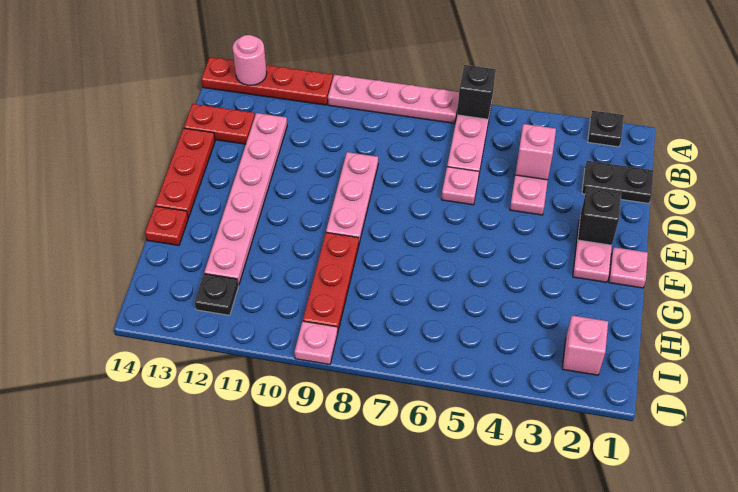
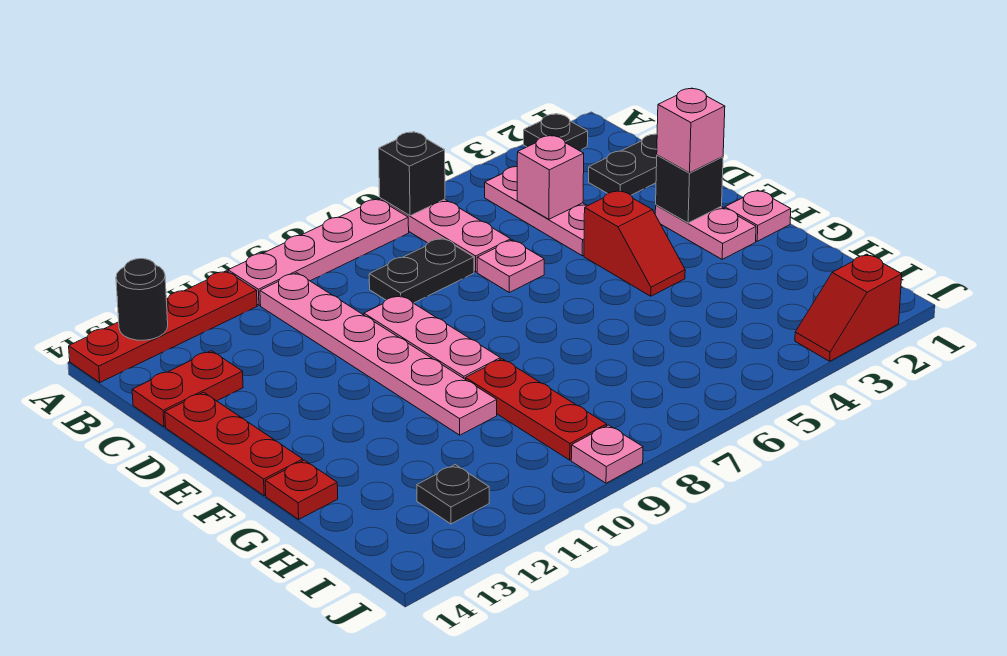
pink round brick A13 level 2 -> black round brick A13 level 2
none -> black plate C7:C8 level 1
pink plate C12:H12 level 1 -> pink plate B10:G10 level 1
none -> red slope E4:F4 level 1 top E
pink brick I2 level 1 -> pink brick E2 level 3
none -> red slope J2:J3 level 1 top 2

